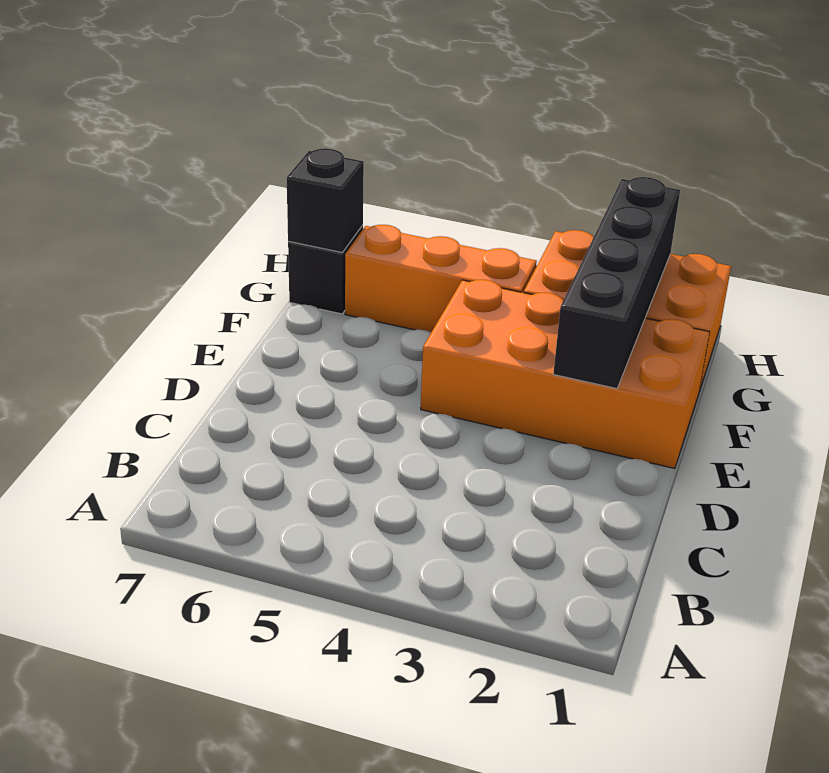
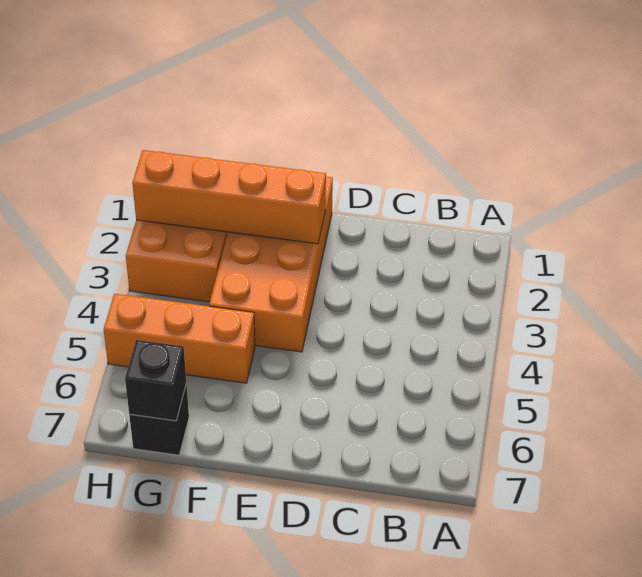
black brick E2:H2 level 2 -> orange brick E2:H2 level 2
orange brick G4:G6 level 1 -> orange brick F5:H5 level 1

